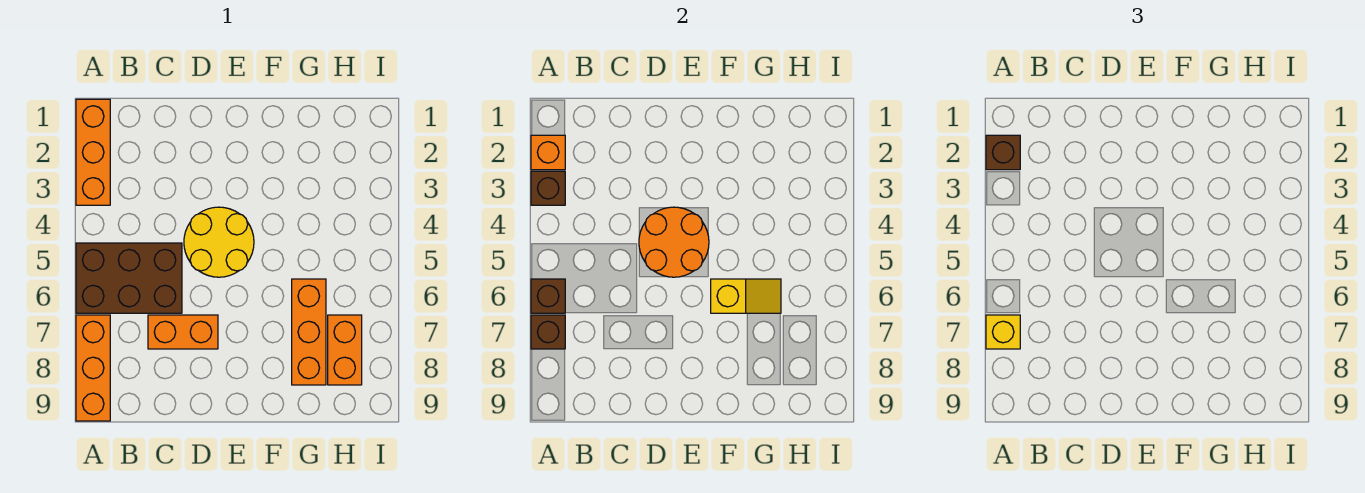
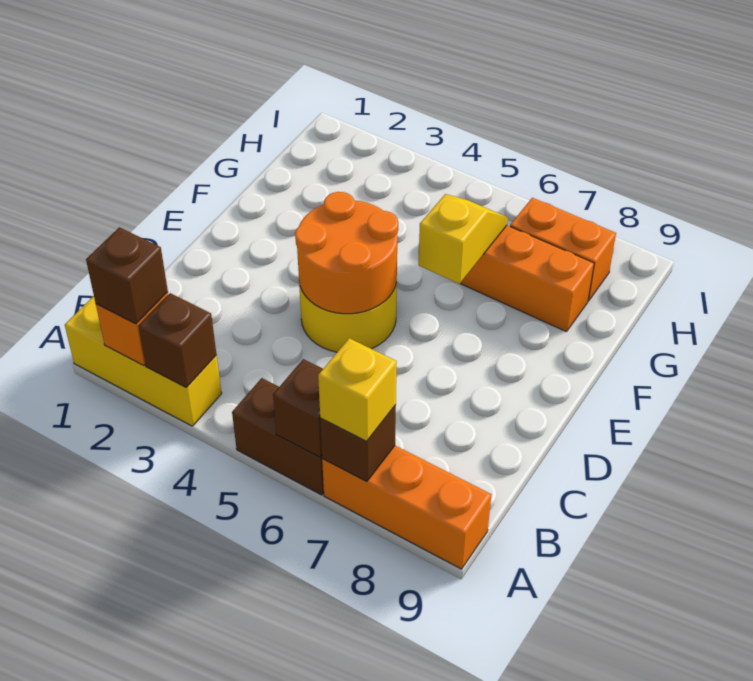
orange brick A1:A3 level 1 -> yellow brick A1:A3 level 1
brown brick A5:C6 level 1 -> brown brick A5:A6 level 1
orange brick C7:D7 level 1 -> none

